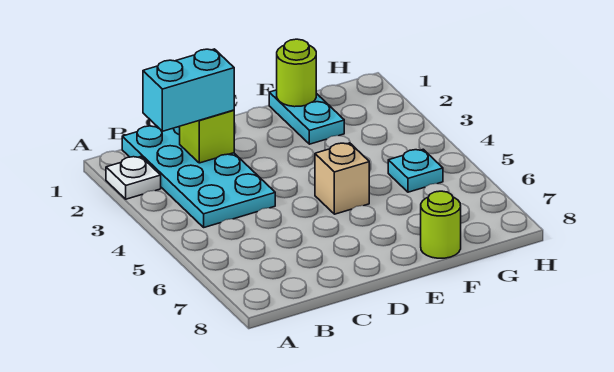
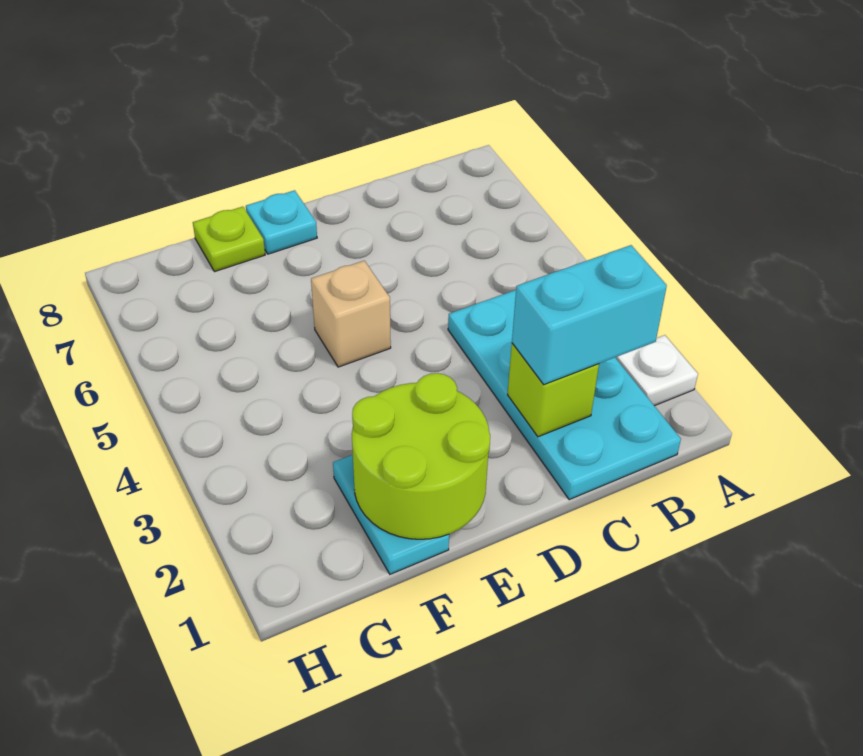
lime round brick F1 level 2 -> lime round brick E1:F2 level 2
lime round brick F8 level 1 -> lime plate F8 level 1
cyan plate G5 level 1 -> cyan plate E8 level 1

